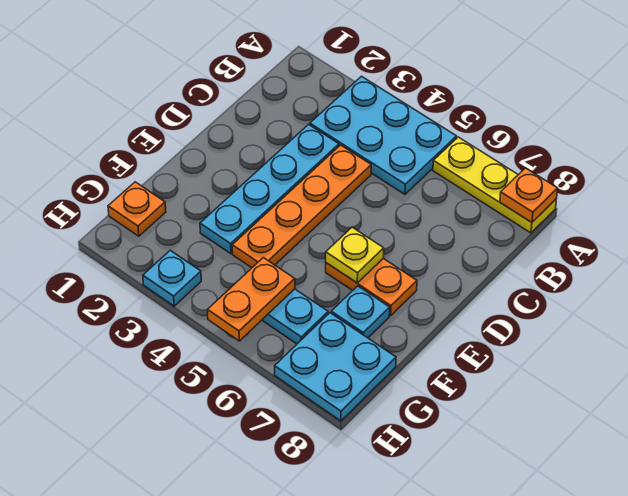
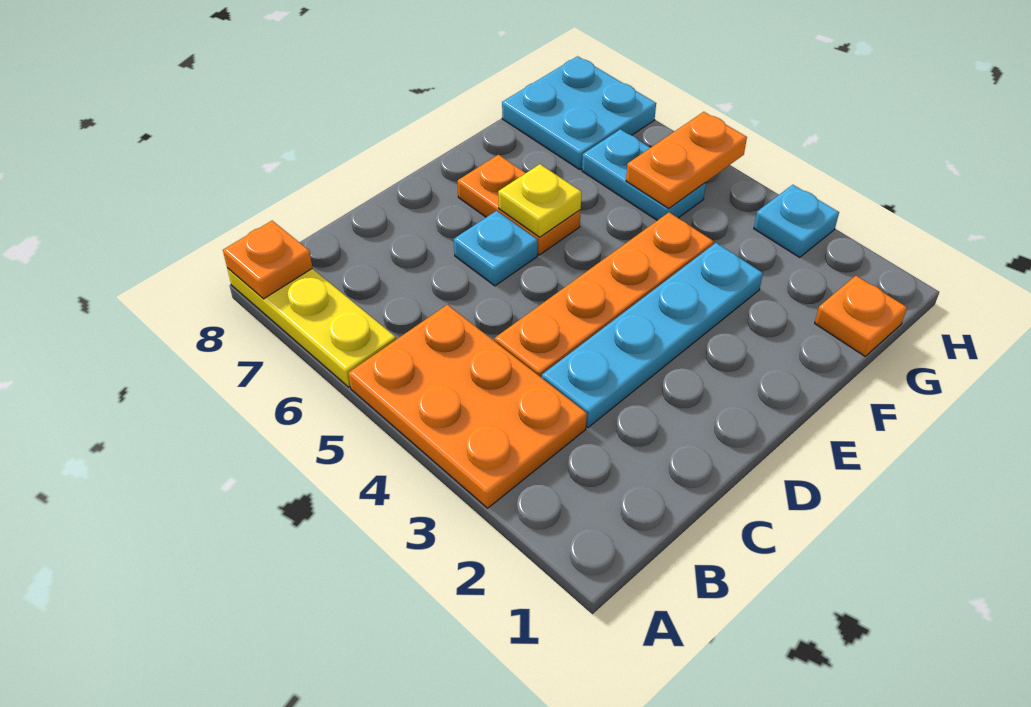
cyan plate A3:B5 level 1 -> orange plate A3:B5 level 1
cyan plate F7 level 1 -> cyan plate D6 level 1

